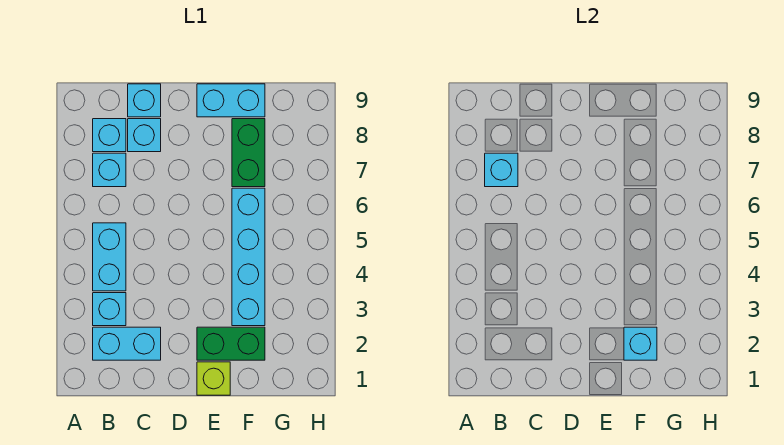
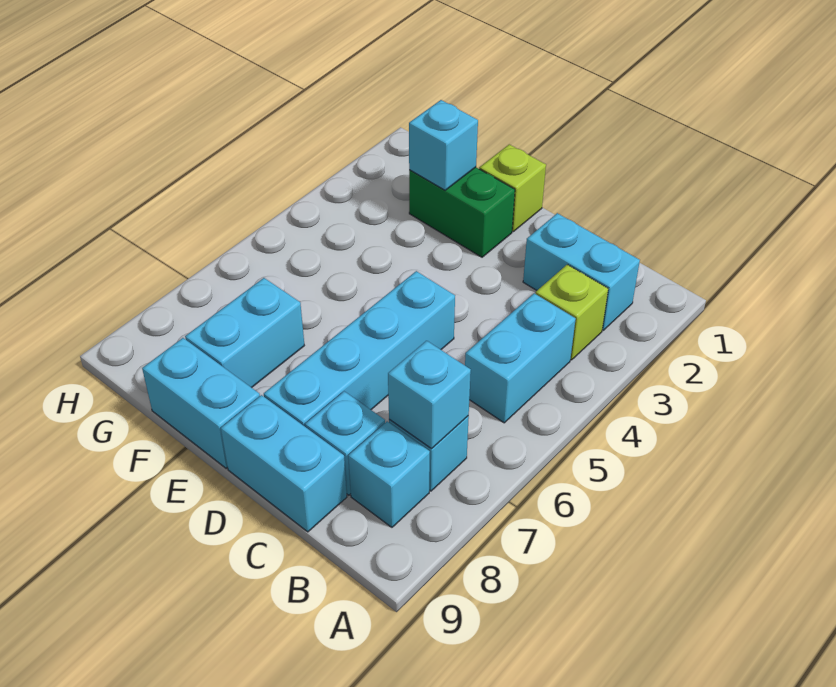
cyan brick B3 level 1 -> lime brick B3 level 1
cyan brick C9 level 1 -> cyan brick C9:D9 level 1
cyan brick F3:F6 level 1 -> cyan brick D5:D8 level 1
green brick F7:F8 level 1 -> cyan brick F7:F8 level 1

